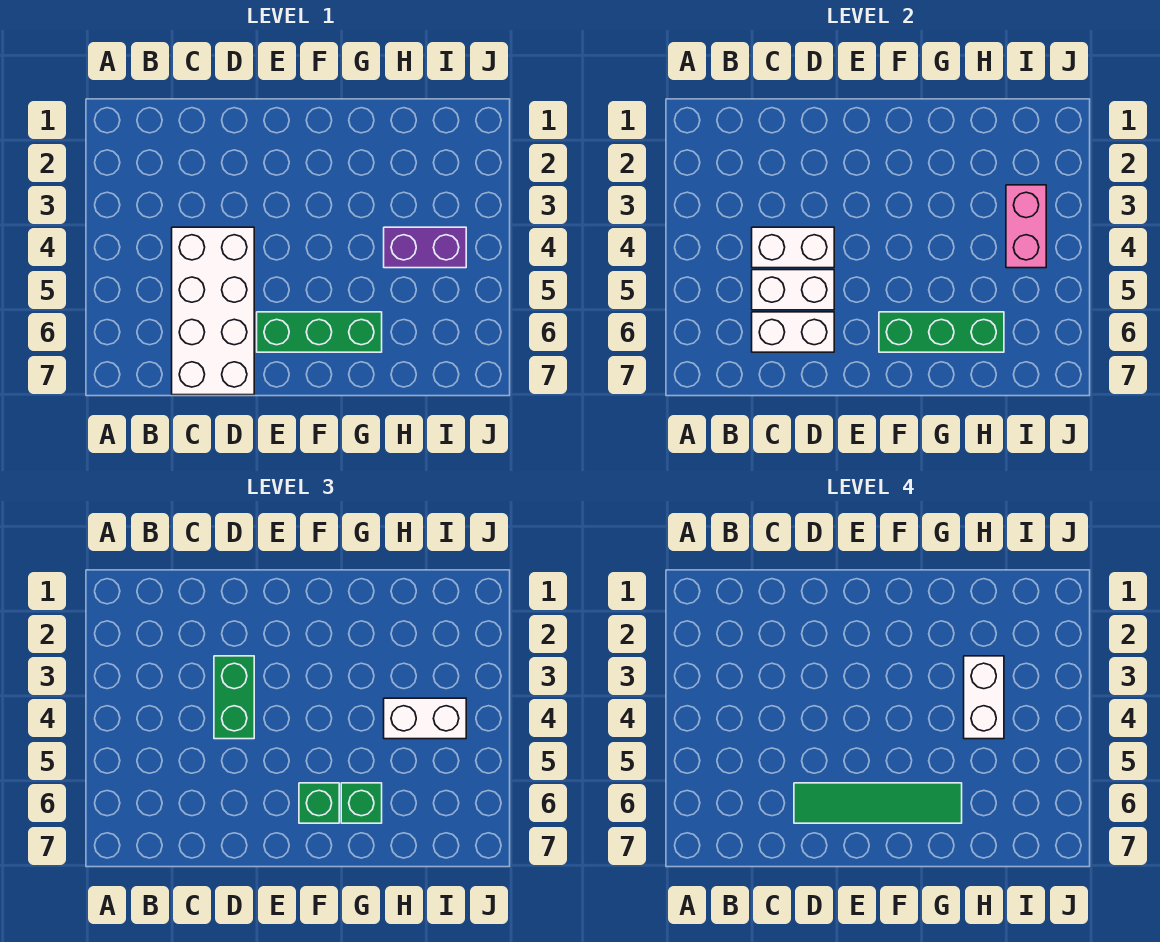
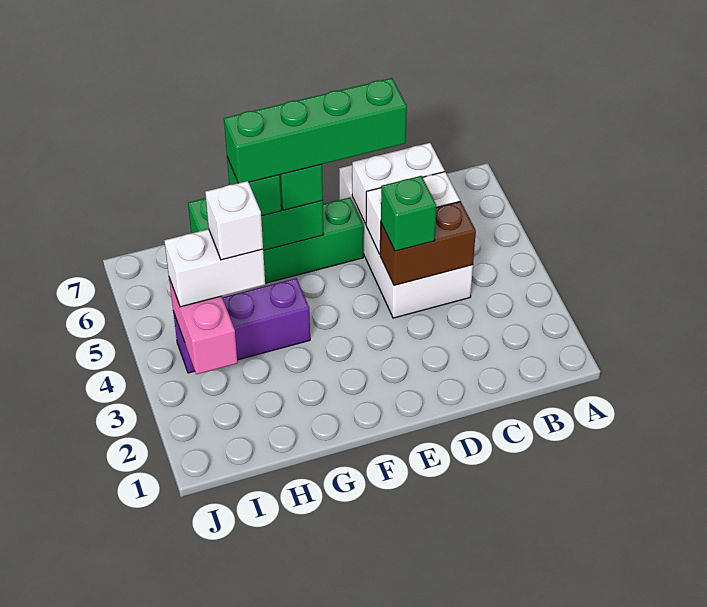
white brick C4:D4 level 2 -> brown brick C4:D4 level 2
green brick D3:D4 level 3 -> green brick D4 level 3
green tile D6:G6 level 4 -> green brick D6:G6 level 4
white brick H3:H4 level 4 -> white brick H4 level 4
purple brick H4:I4 level 1 -> purple brick G4:I4 level 1

